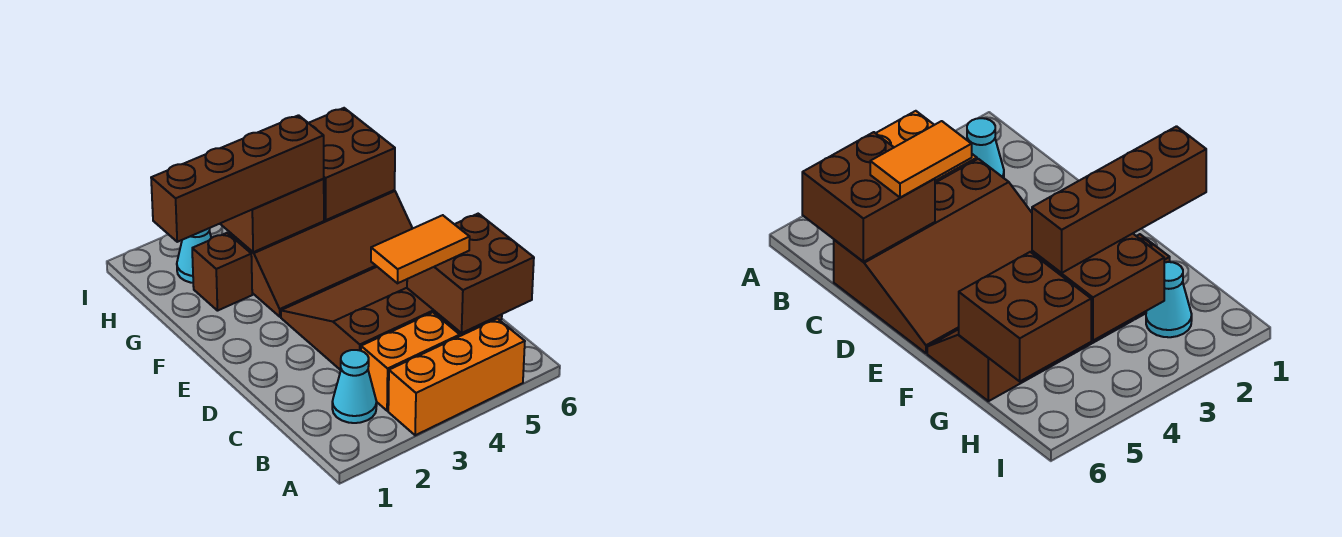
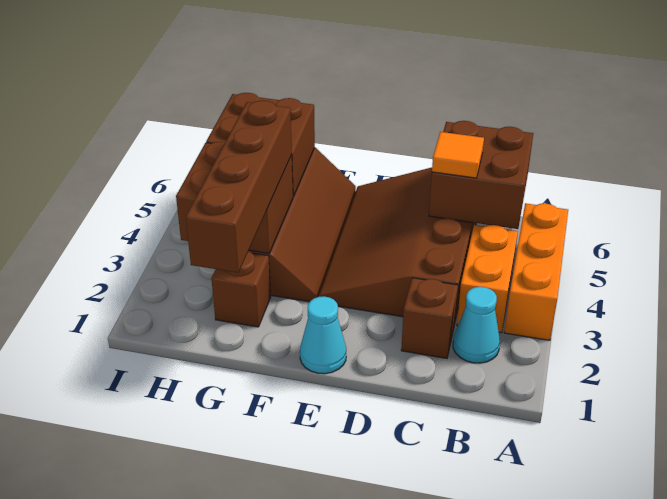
none -> brown brick C2 level 1
orange tile C4:C5 level 3 -> orange tile C5 level 3
cyan cone H2 level 1 -> cyan cone E1 level 1

